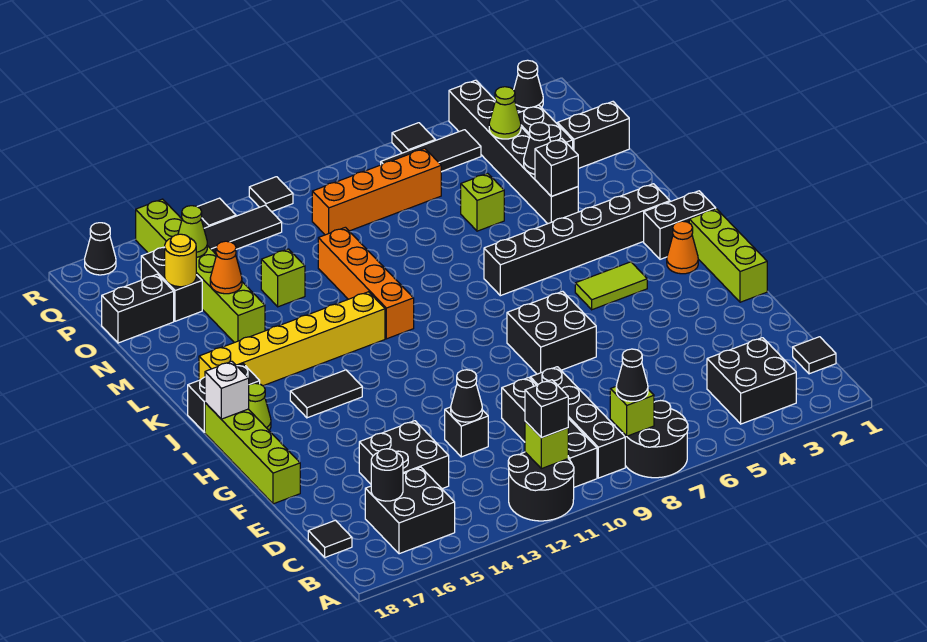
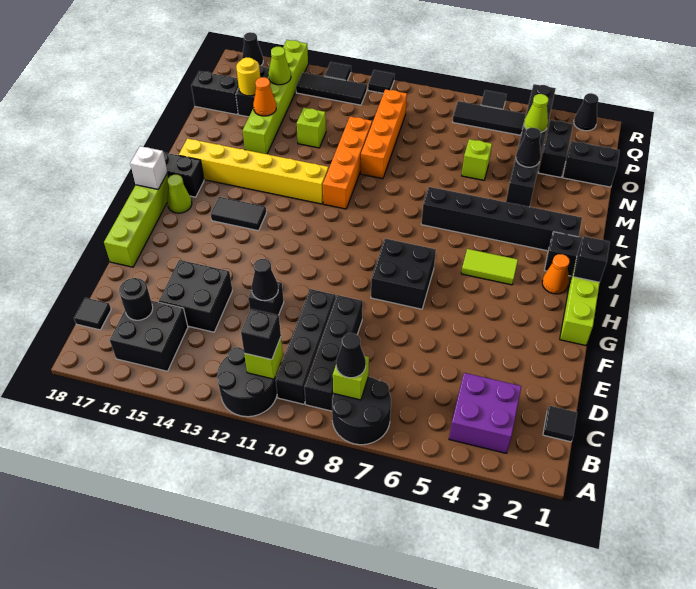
black brick B3:C4 level 1 -> purple brick B3:C4 level 1
black brick M4 level 2 -> black brick I1 level 2
orange brick P7:P10 level 1 -> orange brick M10:P10 level 1

